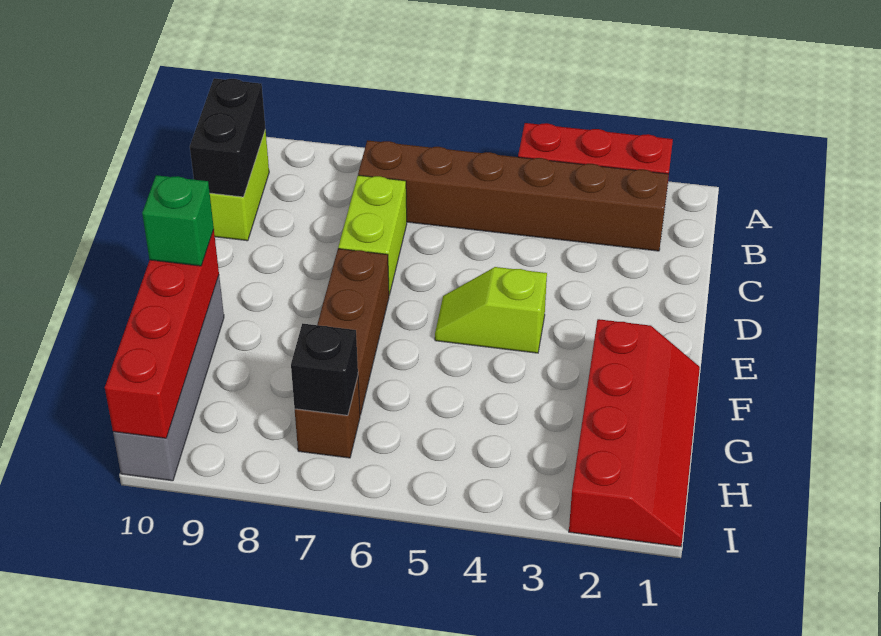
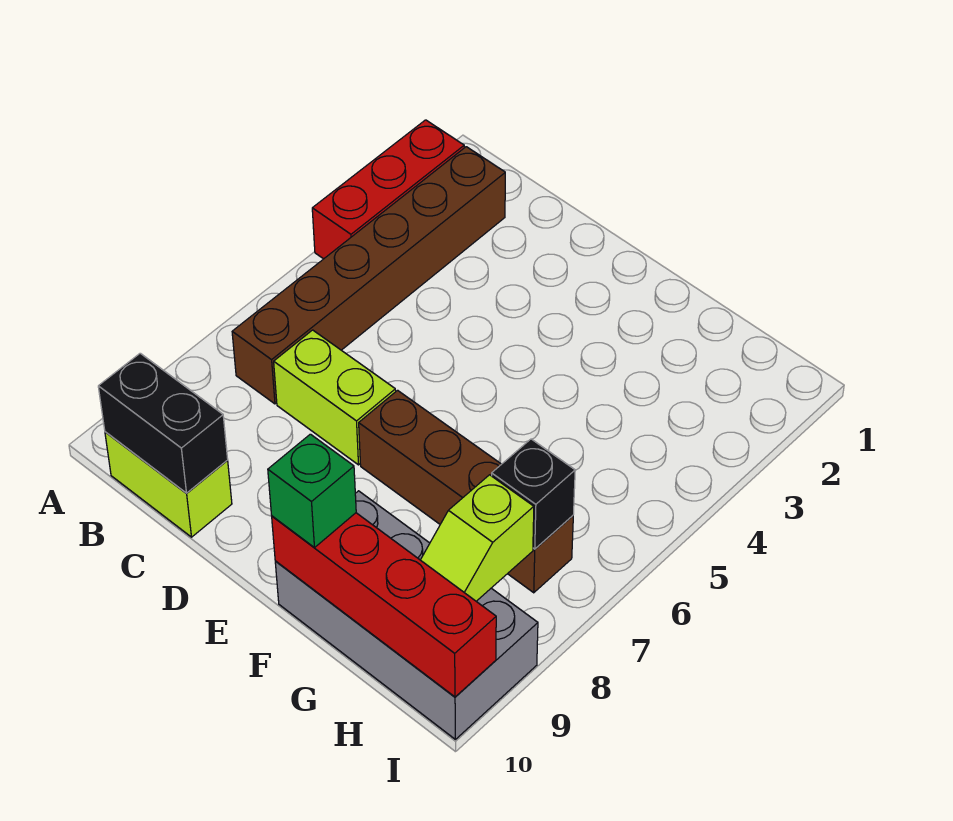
lime slope E4:E5 level 1 top 4 -> lime slope H8:H9 level 2 top 8
red slope F1:I2 level 1 top 2 -> none
grey brick F10:I10 level 1 -> grey brick F9:I10 level 1

